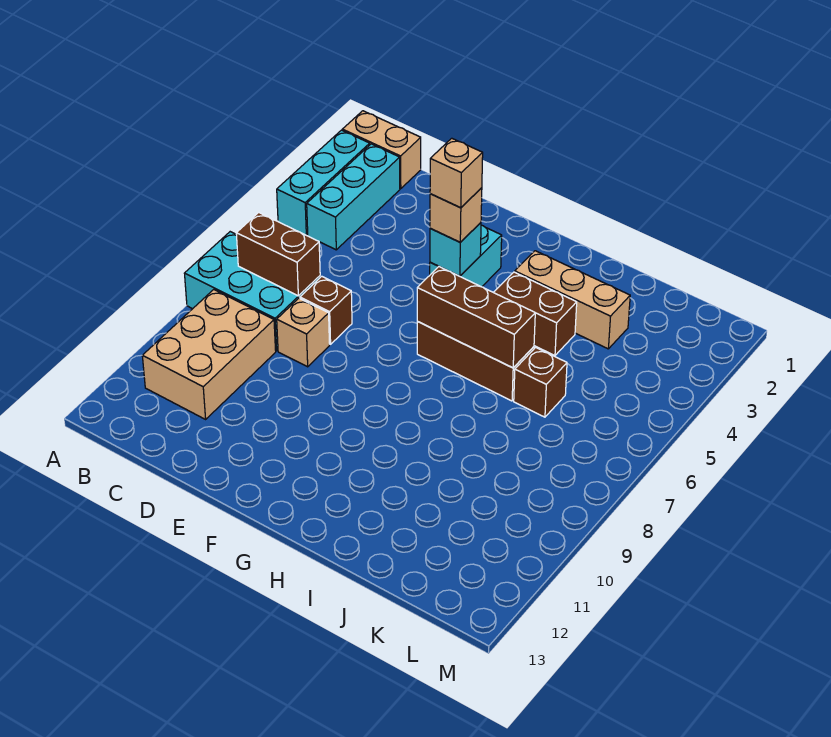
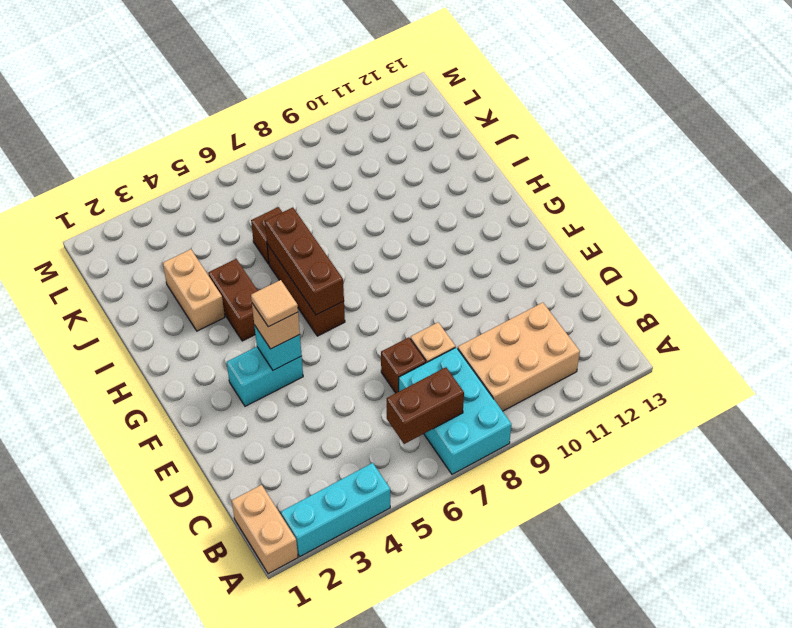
cyan brick B2:B4 level 1 -> none
brown brick B7:C7 level 2 -> brown brick B6:B7 level 2
tan brick F4 level 4 -> tan tile F4 level 4
tan brick H3:J3 level 1 -> tan brick I3:J3 level 1

